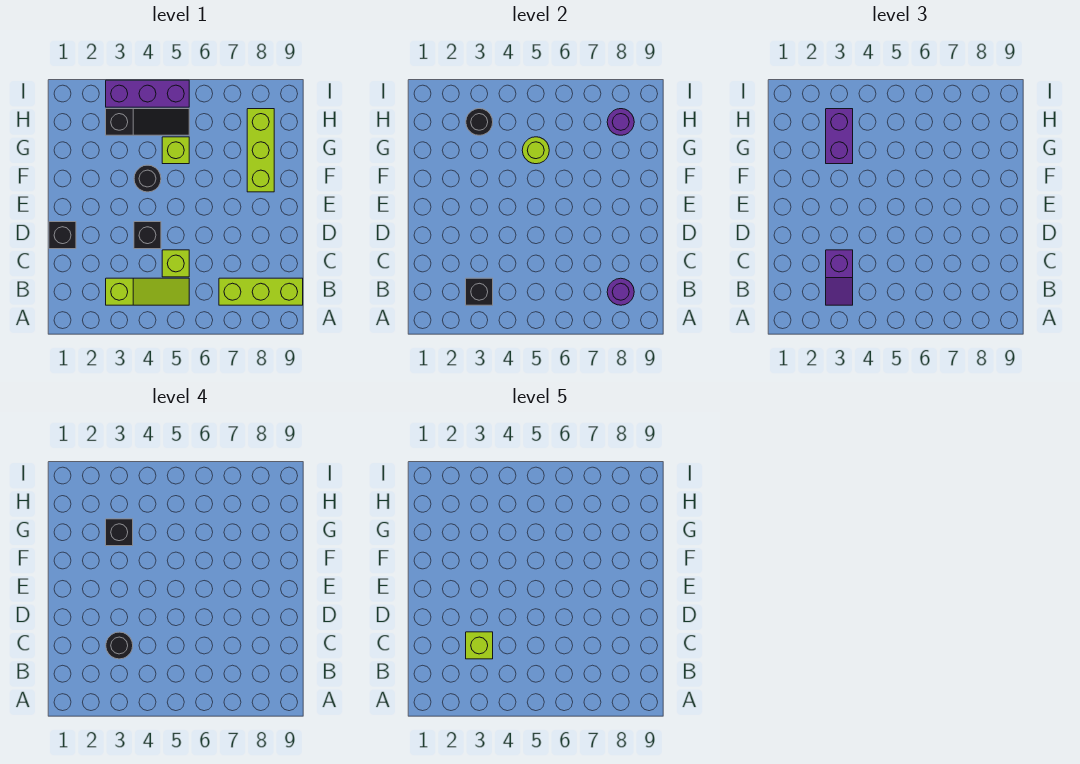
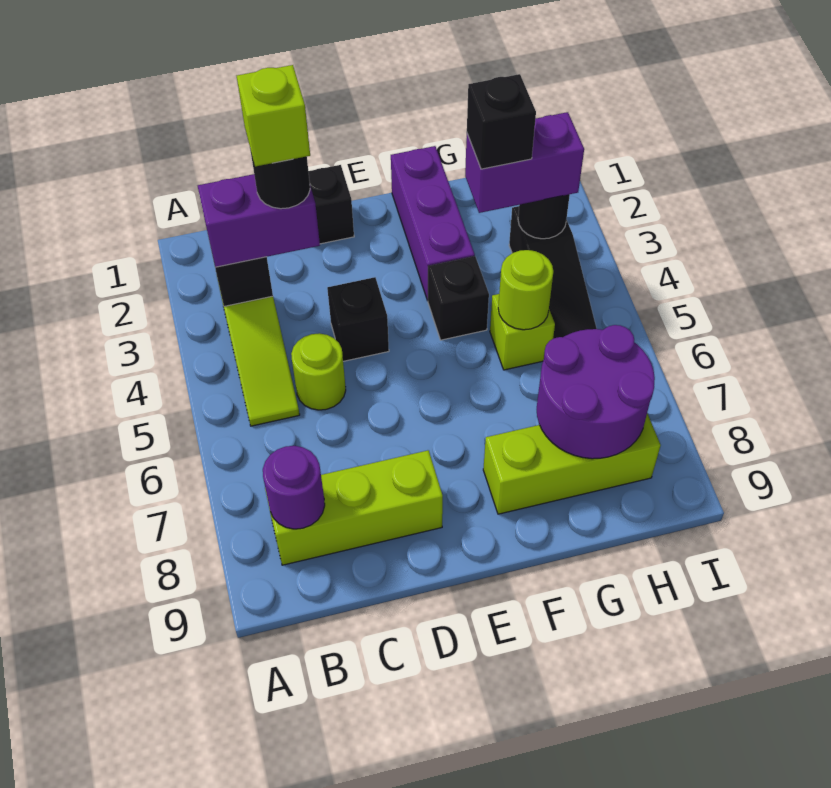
purple slope B3:C3 level 3 top C -> purple brick B3:C3 level 3
lime brick B7:B9 level 1 -> lime brick B8:D8 level 1
lime brick C5 level 1 -> lime round brick C5 level 1
black round brick F4 level 1 -> black brick F4 level 1
purple round brick H8 level 2 -> purple round brick G7:H8 level 2
purple brick I3:I5 level 1 -> purple brick F1:F3 level 1

